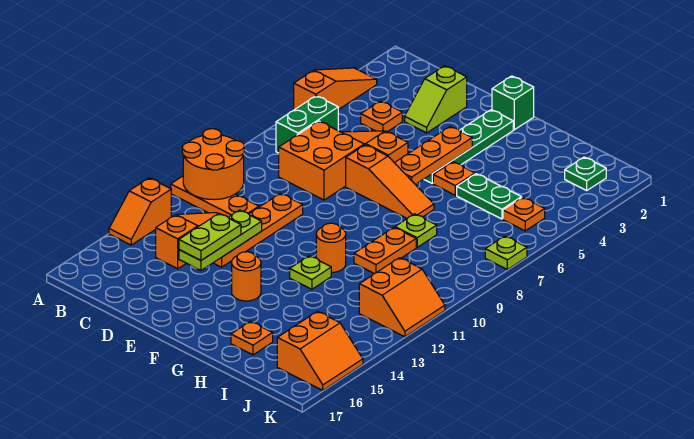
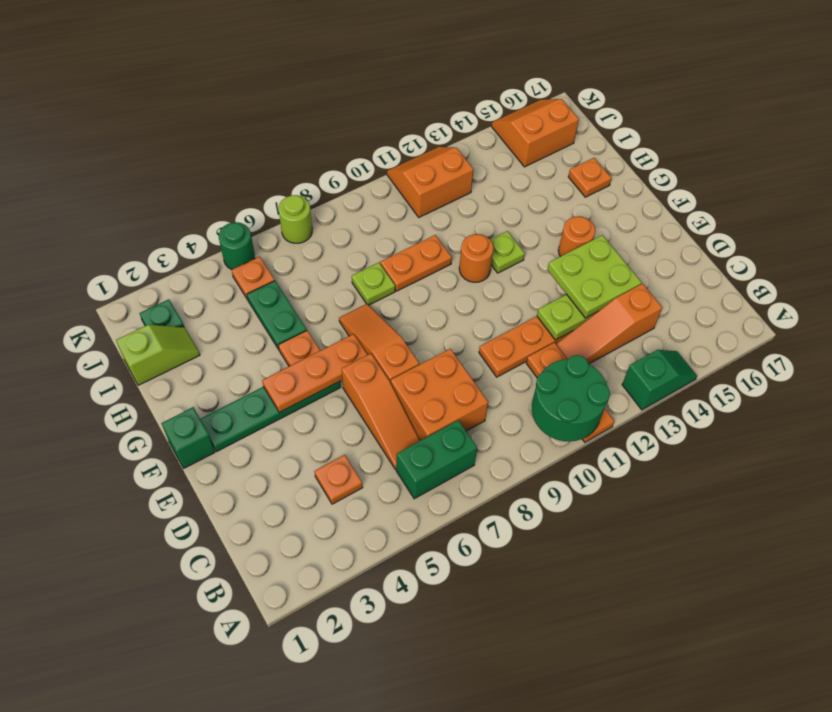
orange slope A3:A5 level 1 top 5 -> none
orange round brick A10:B11 level 2 -> green round brick A10:B11 level 2
orange slope A13:A14 level 1 top 13 -> green slope A13:A14 level 1 top 13
lime slope D2:D3 level 1 top 2 -> lime slope I1:I2 level 1 top 1
lime plate D13:D14 level 3 -> lime plate D13:E14 level 3
none -> green round brick K5 level 1
lime plate K7 level 1 -> lime round brick K7 level 1

